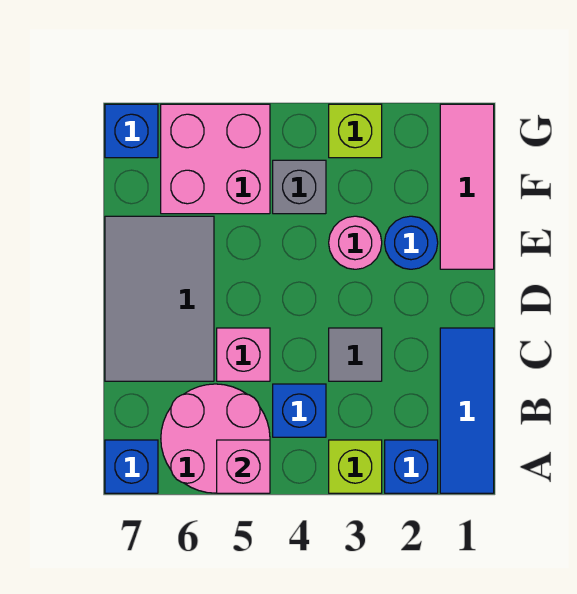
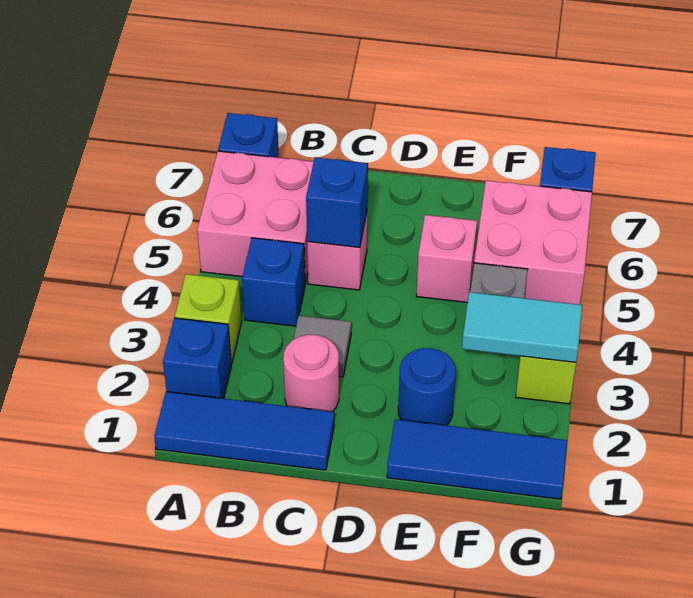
pink round brick A5:B6 level 1 -> pink brick A5:B6 level 1
pink brick A5 level 2 -> pink brick E5 level 1
none -> blue brick C5 level 2
grey tile C6:E7 level 1 -> none
pink tile E1:G1 level 1 -> blue tile E1:G1 level 1
pink round brick E3 level 1 -> pink round brick C2 level 1
none -> cyan tile F3:G3 level 2

